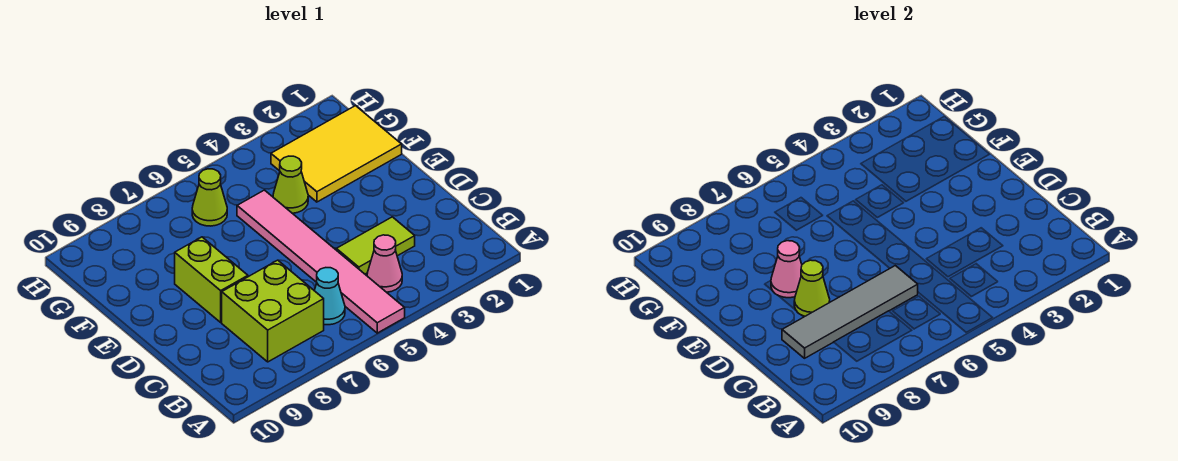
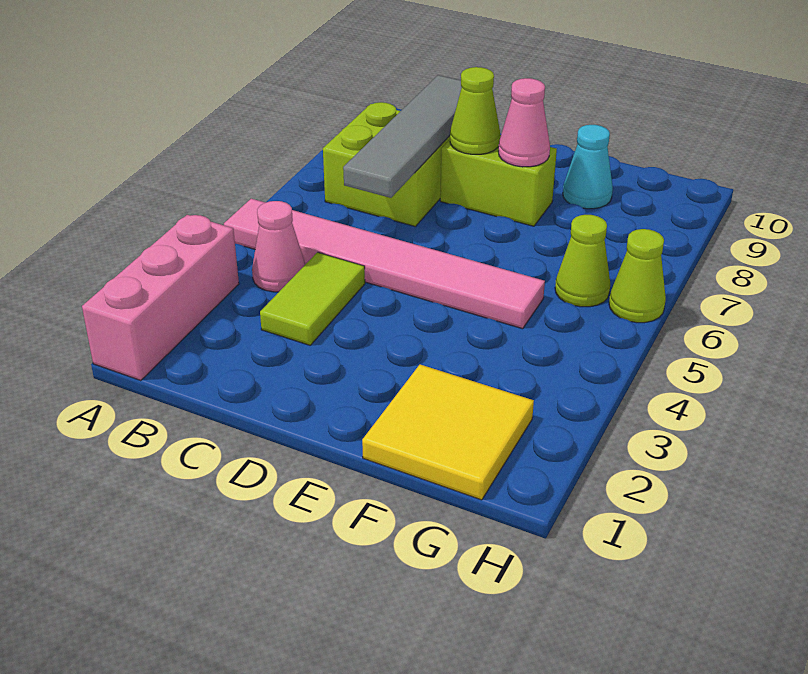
none -> pink brick A1:A3 level 1
cyan cone B6 level 1 -> cyan cone F9 level 1
yellow tile F1:G3 level 1 -> yellow tile F1:G2 level 1
lime cone F4 level 1 -> lime cone H6 level 1

